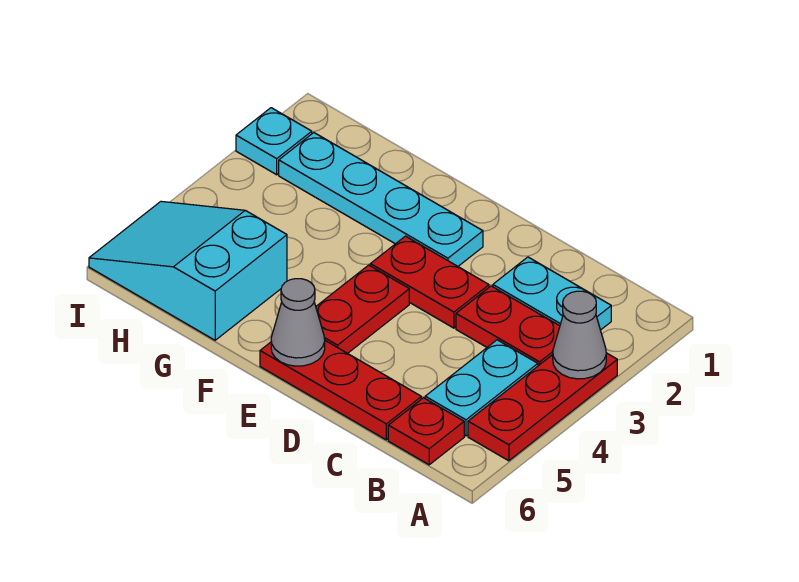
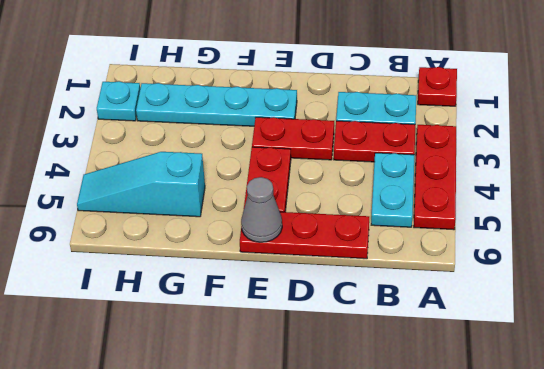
grey cone A3 level 2 -> none
red plate B6 level 1 -> red plate A1 level 1
cyan slope G5:I6 level 1 top G -> cyan slope G5:I5 level 1 top G

